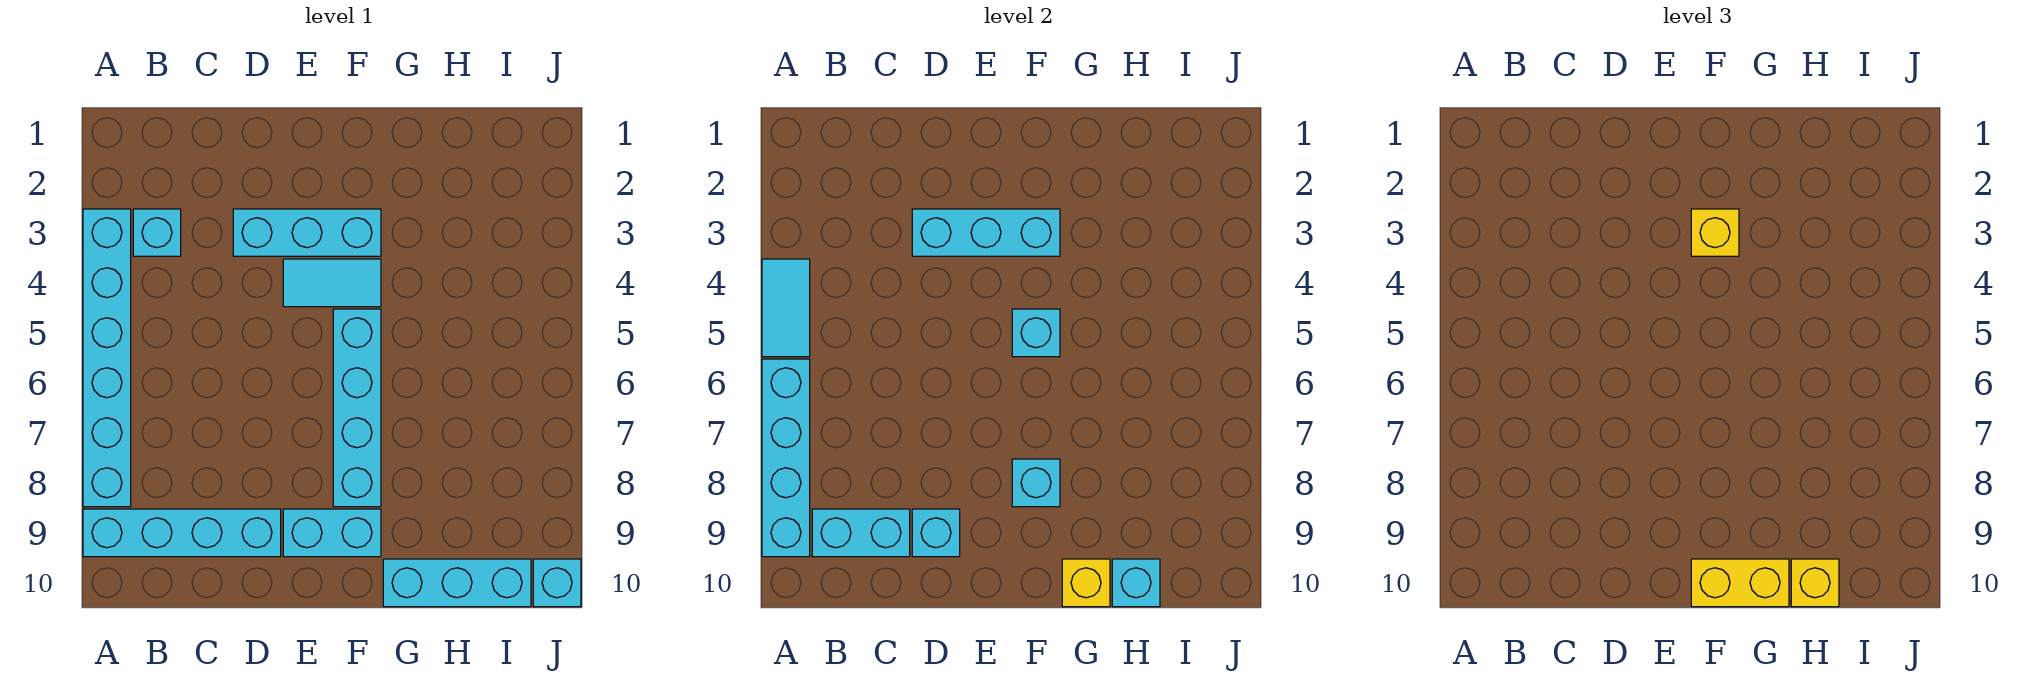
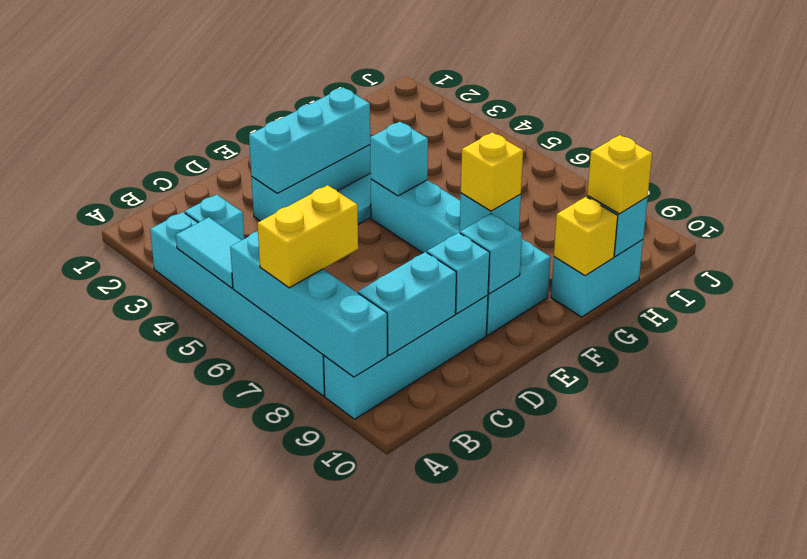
yellow brick F3 level 3 -> yellow brick F8 level 3
yellow brick F10:G10 level 3 -> yellow brick A7:B7 level 3
cyan brick G10:I10 level 1 -> cyan brick G10:H10 level 1
cyan brick J10 level 1 -> cyan brick E9 level 2

